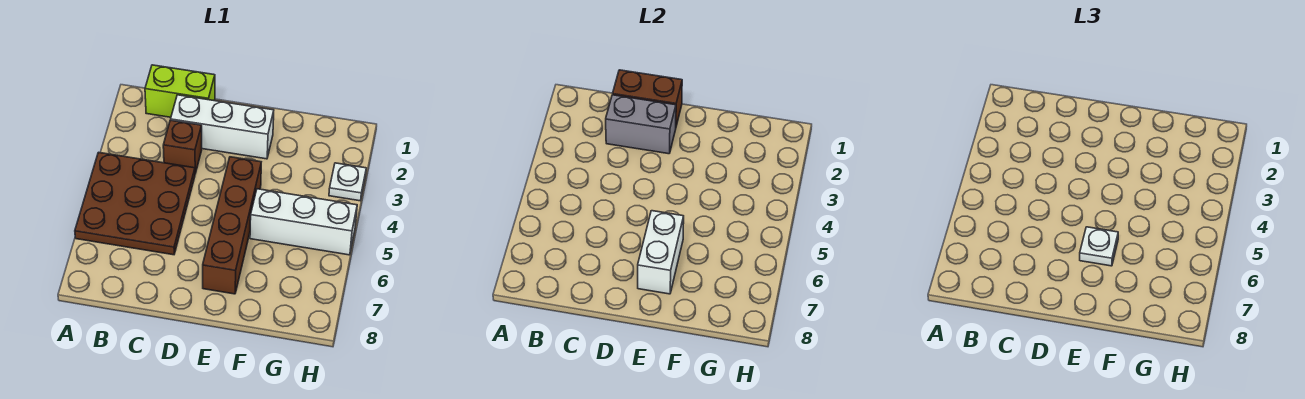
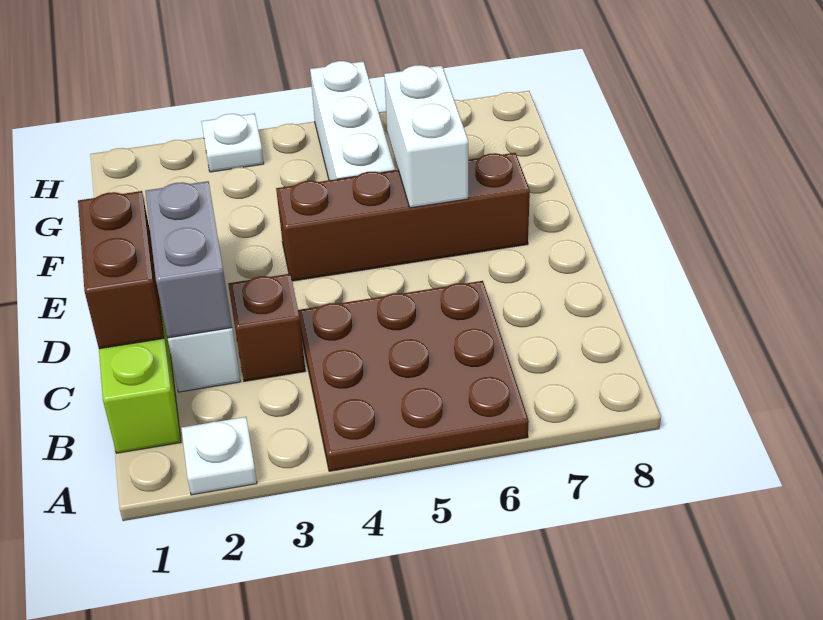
white brick E6:E7 level 2 -> white brick E6:F6 level 2
white plate E6 level 3 -> white plate A2 level 1

